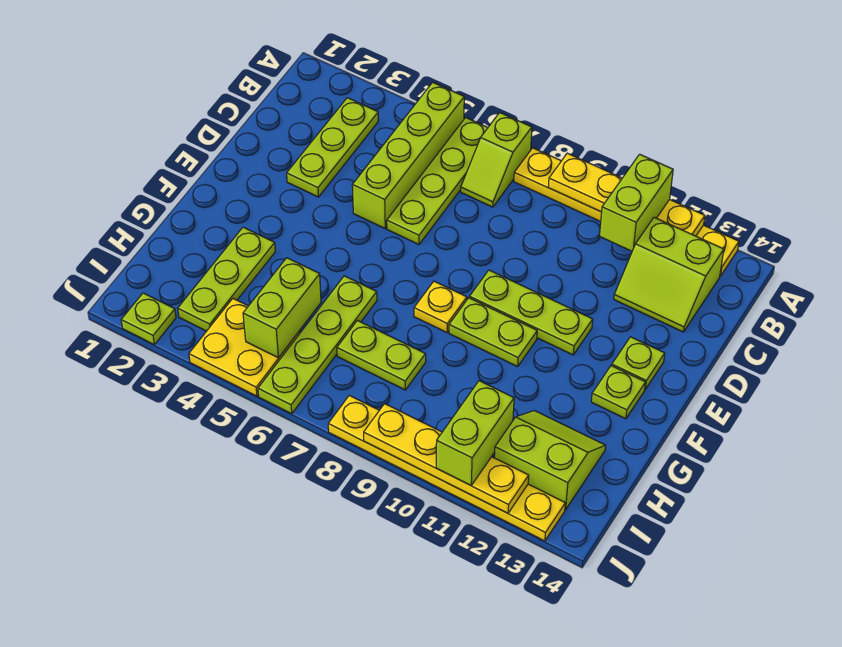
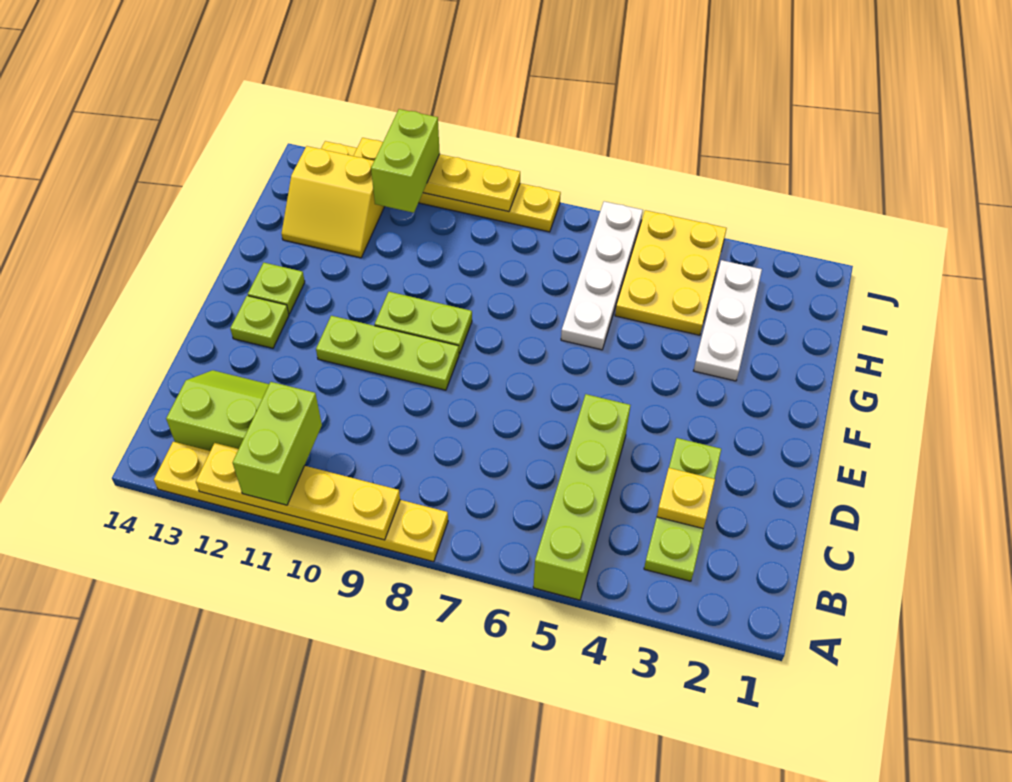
lime plate A6:D6 level 1 -> none
lime slope A7:B7 level 1 top A -> none
yellow plate F8 level 1 -> yellow plate C3 level 2
lime plate G3:I3 level 1 -> white plate G3:I3 level 1
lime plate G6:J6 level 1 -> white plate G6:J6 level 1
lime brick H5:I5 level 2 -> none
lime plate H7:H8 level 1 -> none
lime slope H12:I13 level 1 top I -> yellow slope H12:I13 level 1 top I
yellow plate I4:J5 level 1 -> yellow plate H4:J5 level 1
lime plate J2 level 1 -> none

